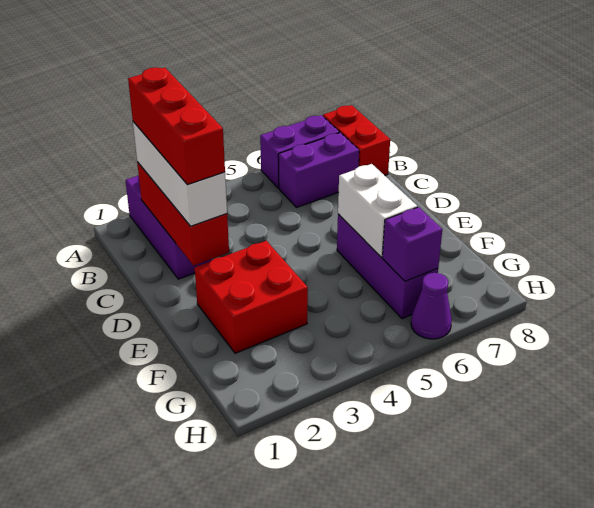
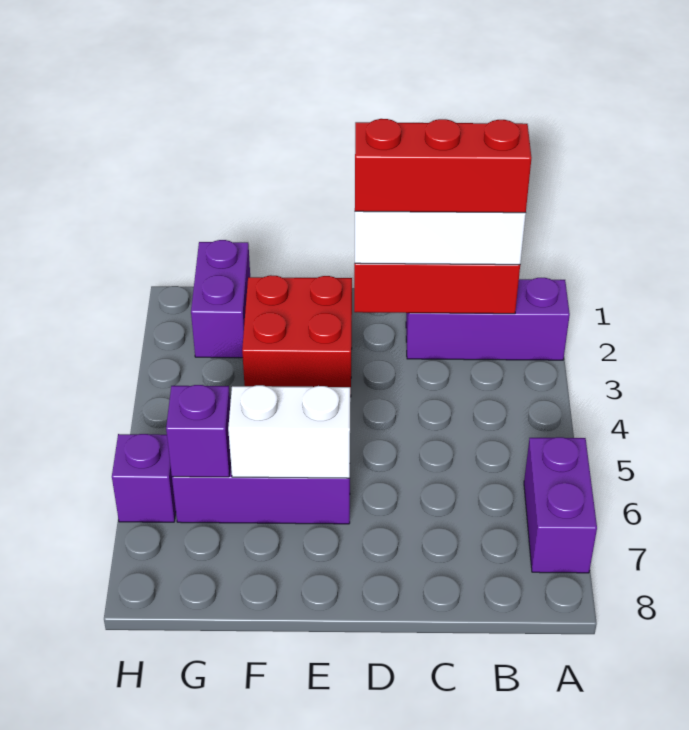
red brick A8:B8 level 1 -> none
purple brick B6:B7 level 1 -> purple brick G1:G2 level 1
purple cone H6 level 1 -> purple brick H6 level 1

